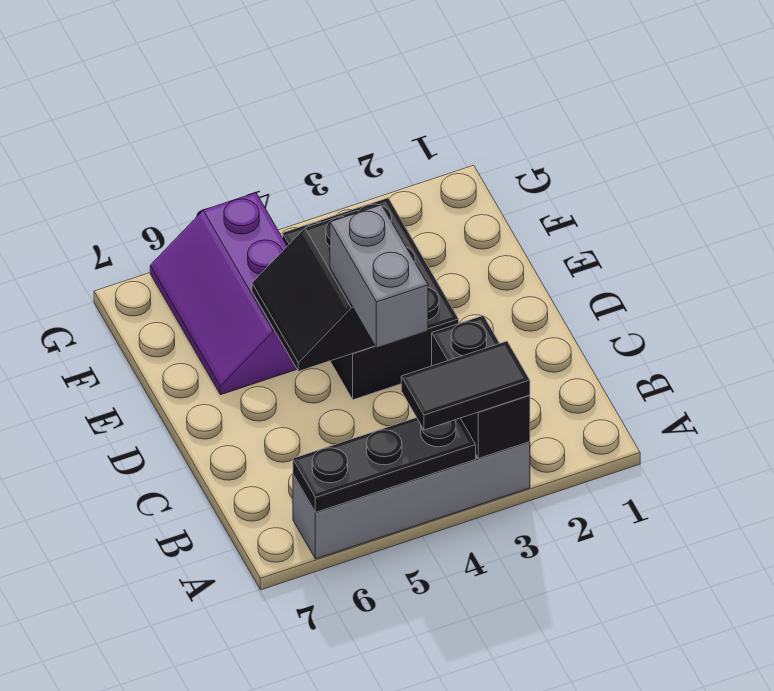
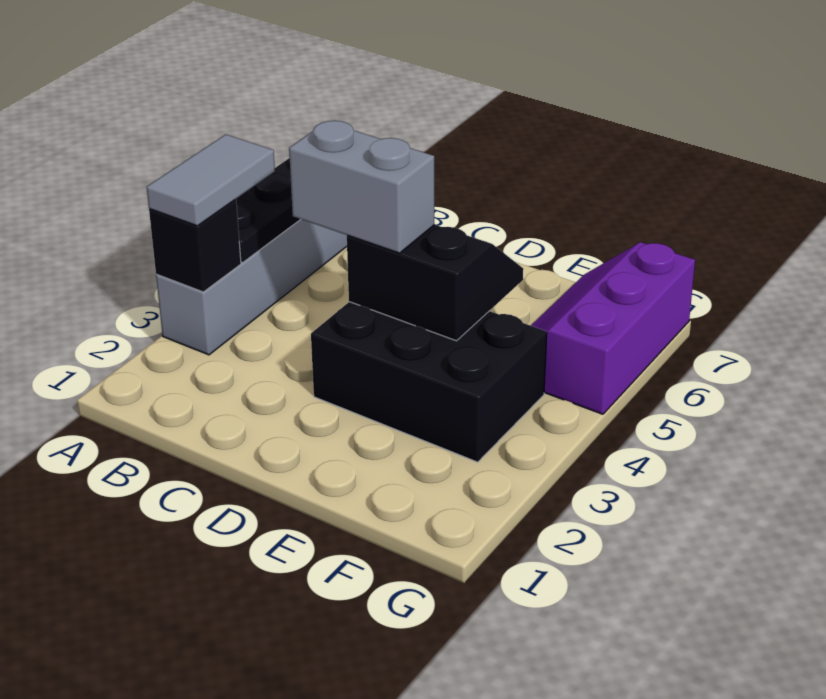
black brick A3:B3 level 2 -> black brick A3 level 2
black tile A3:A4 level 3 -> grey tile A3:A4 level 3
purple slope E5:G6 level 1 top 5 -> purple slope F5:G7 level 1 top G

